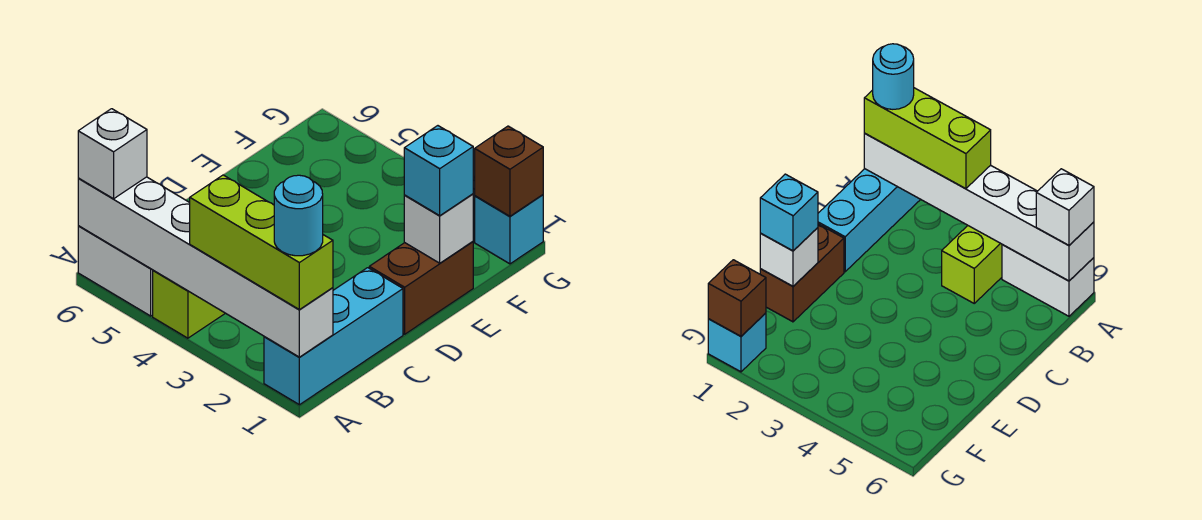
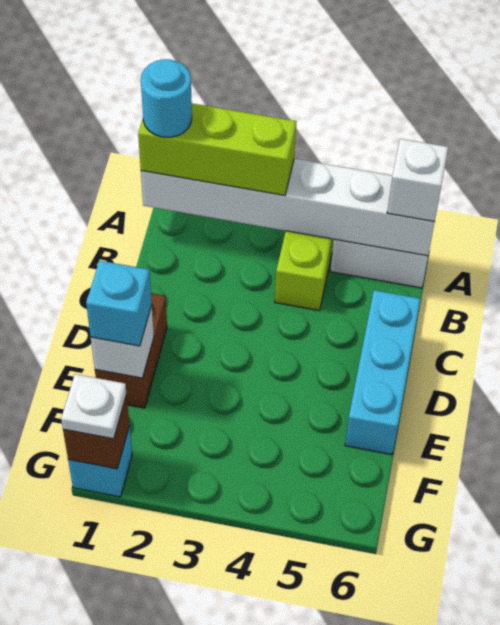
cyan brick A1:C1 level 1 -> cyan brick C6:E6 level 1
none -> white plate G1 level 3

